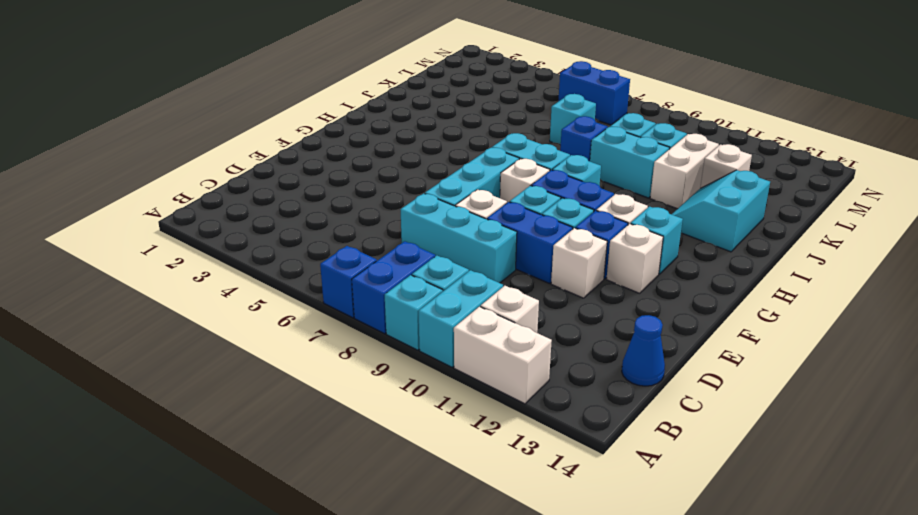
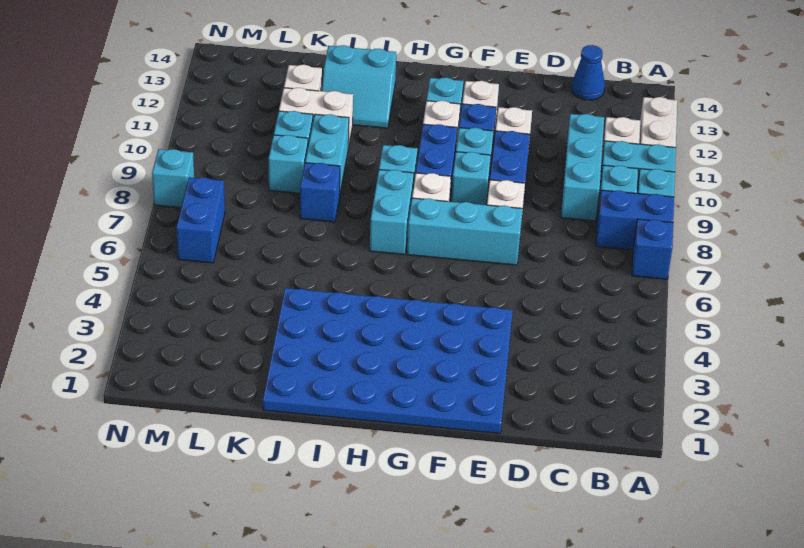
cyan brick D7:D9 level 1 -> cyan brick C9:C11 level 1
none -> blue plate E1:J4 level 1
cyan brick K7 level 1 -> cyan brick N8 level 1

